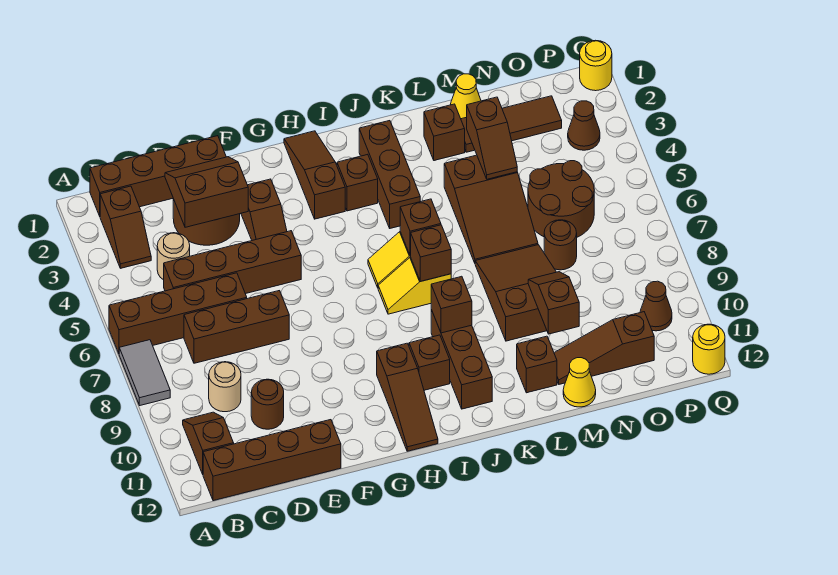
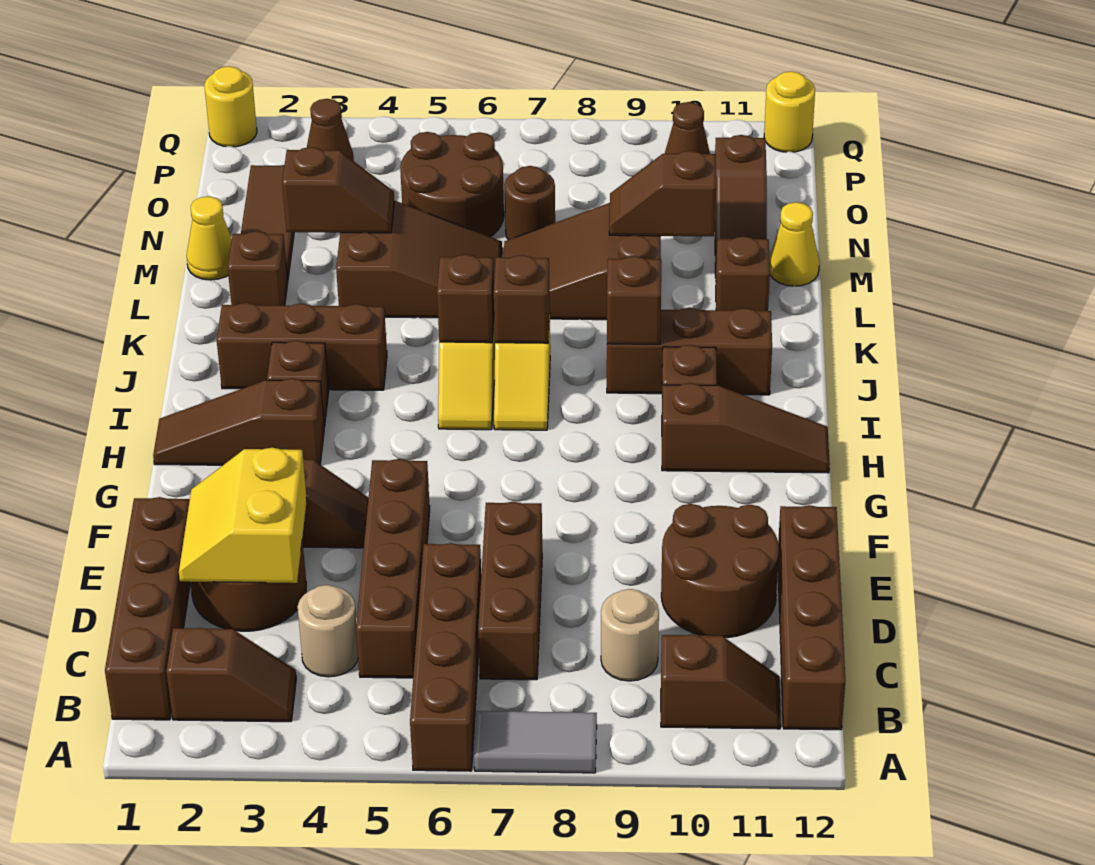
brown slope B10:B11 level 1 top 11 -> brown slope B10:B11 level 1 top 10
brown slope D2:E3 level 2 top 3 -> yellow slope D2:E3 level 2 top 3
brown round brick D10 level 1 -> brown round brick D10:E11 level 1

